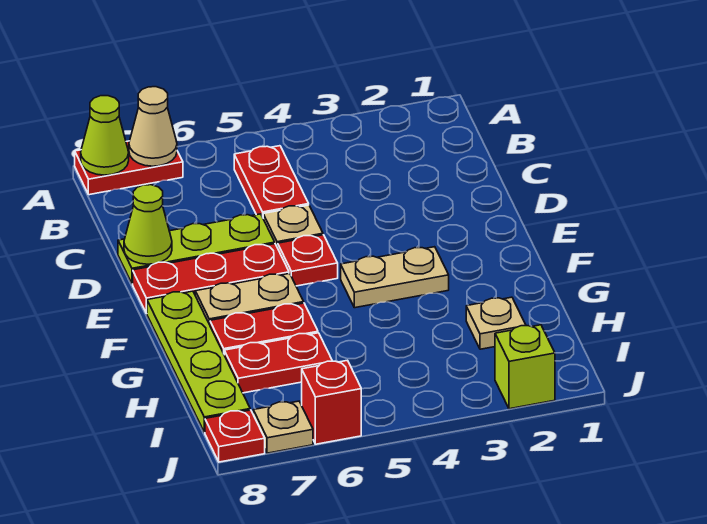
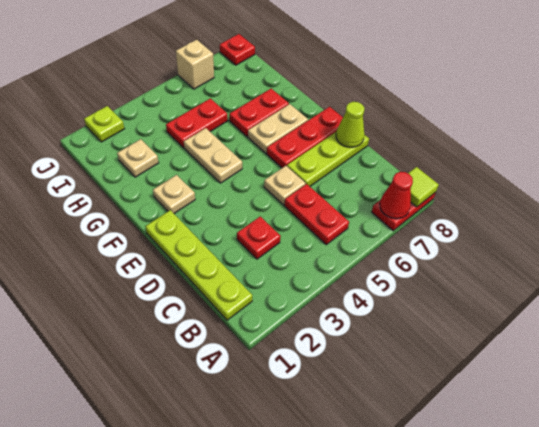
tan cone A7 level 2 -> red cone A7 level 2
lime cone A8 level 2 -> lime tile A8 level 2
red plate E5 level 1 -> red plate C3 level 1
tan plate F3:F4 level 1 -> tan plate F4:G4 level 1
lime plate F8:I8 level 1 -> lime plate B1:E1 level 1
red plate H6:H7 level 1 -> red plate H4:H5 level 1
lime brick J2 level 1 -> lime plate J2 level 1
red brick J6 level 1 -> tan brick J6 level 1
tan plate J7 level 1 -> tan plate F2 level 1

